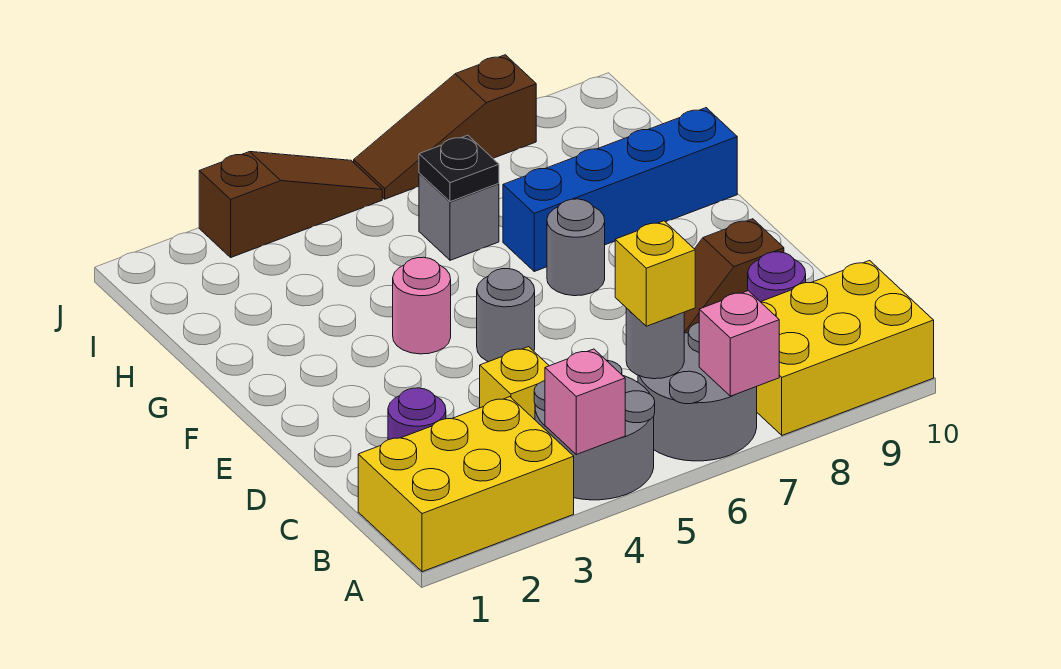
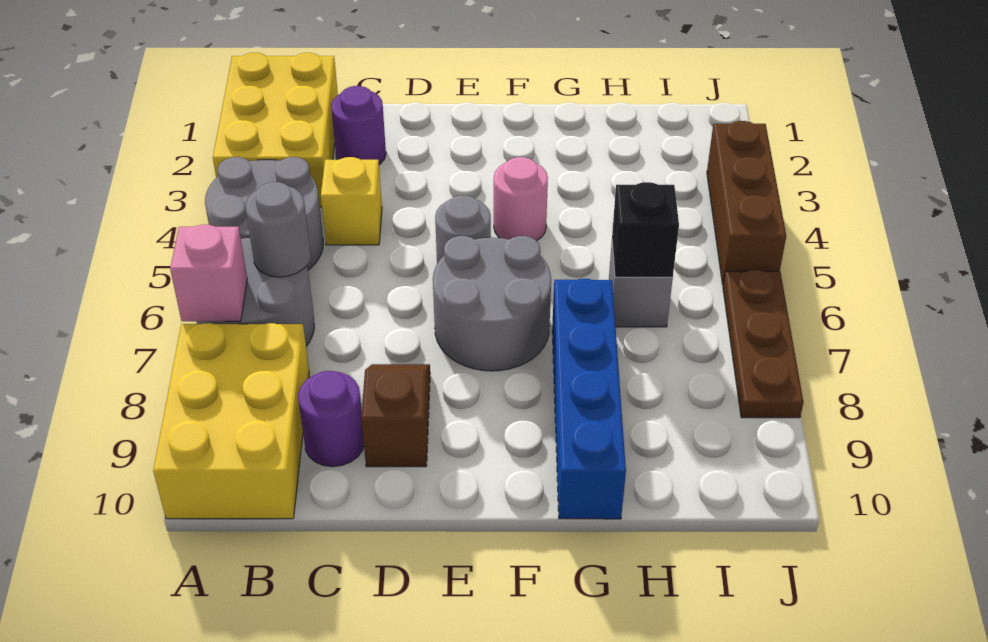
pink brick A4 level 2 -> none
yellow brick B6 level 3 -> none
grey round brick F7 level 1 -> grey round brick E6:F7 level 1
black plate H6 level 2 -> black brick H6 level 2
brown slope J3:J5 level 1 top 3 -> brown brick J3:J5 level 1
brown slope J6:J8 level 1 top 8 -> brown plate J6:J8 level 1

